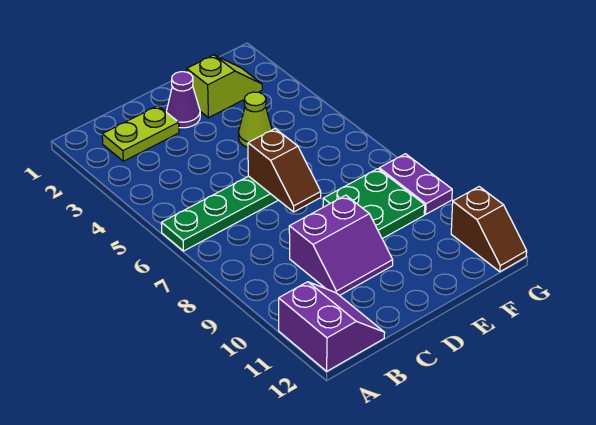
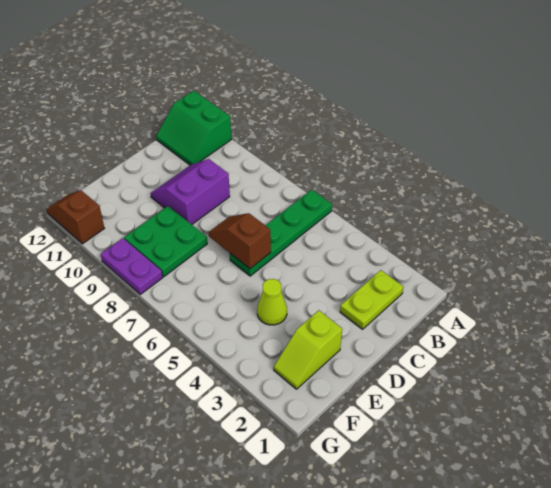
purple slope A11:B12 level 1 top A -> green slope A11:B12 level 1 top A
purple cone D2 level 1 -> none

